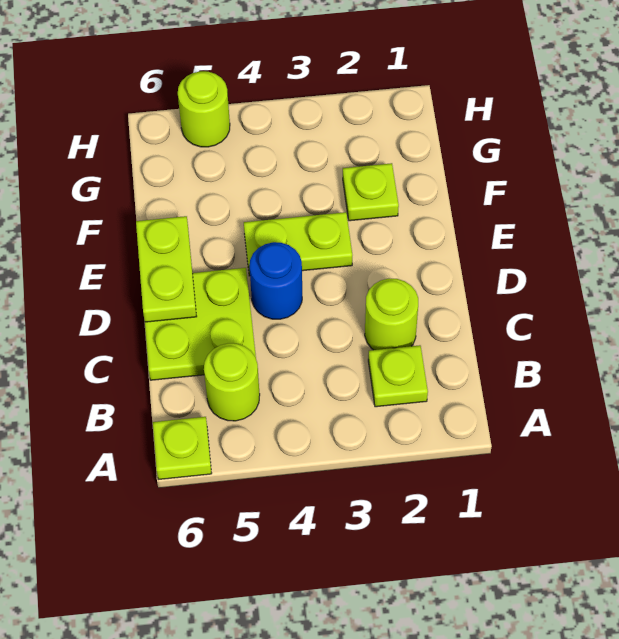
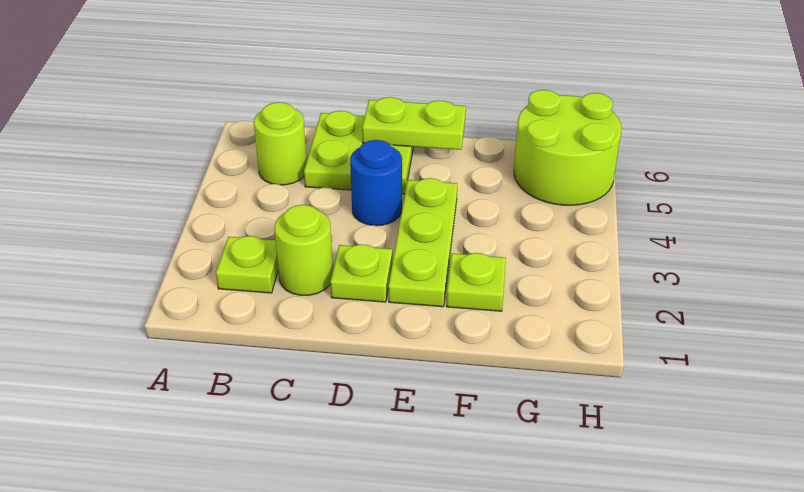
lime plate A6 level 1 -> lime plate D2 level 1
lime plate E3:E4 level 1 -> lime plate E2:E4 level 1
lime round brick H5 level 1 -> lime round brick G5:H6 level 1

